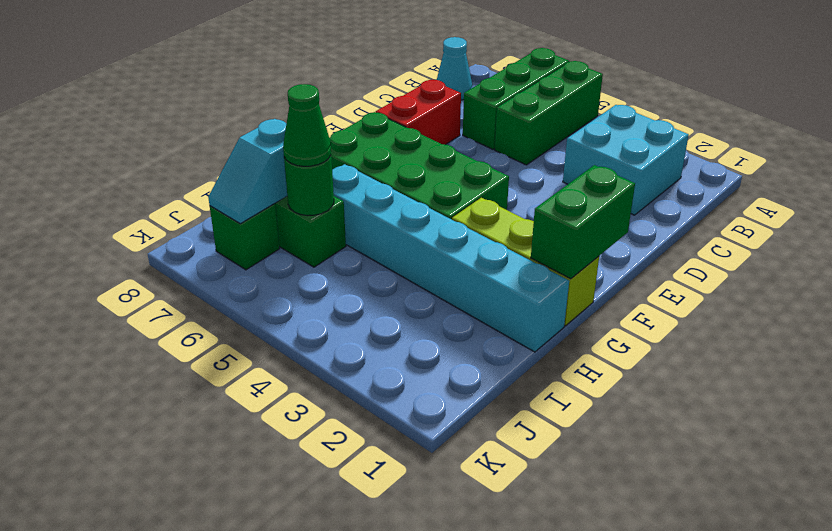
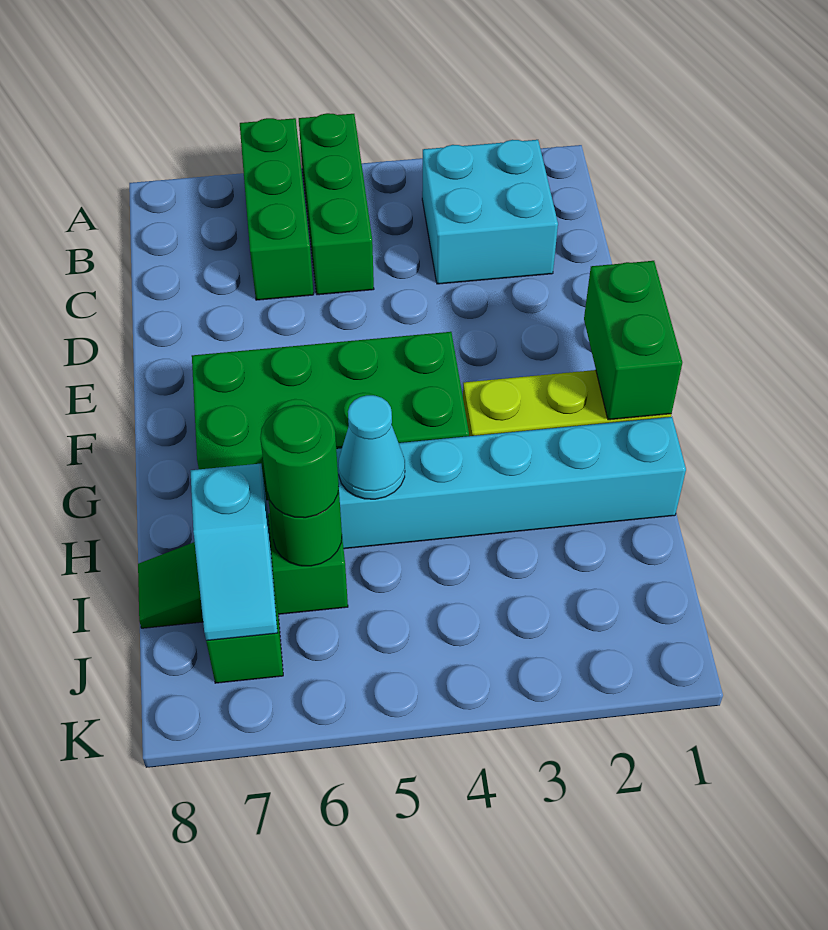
cyan cone B8 level 1 -> cyan cone H5 level 2
red brick D7:E7 level 1 -> none
green cone I6 level 3 -> green round brick I6 level 3

